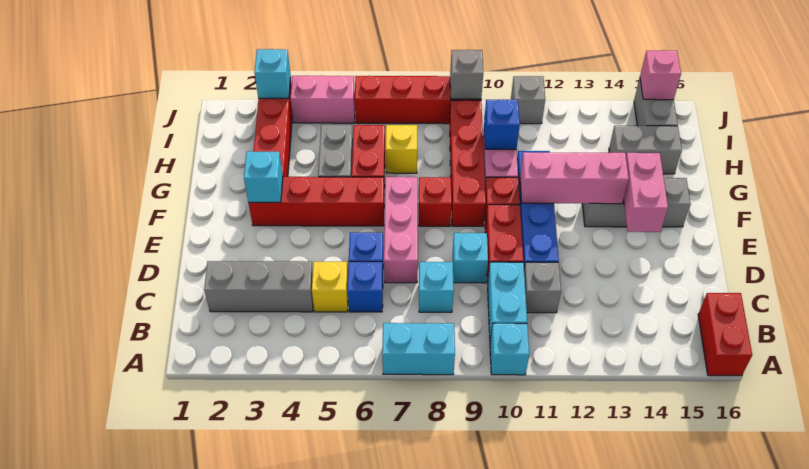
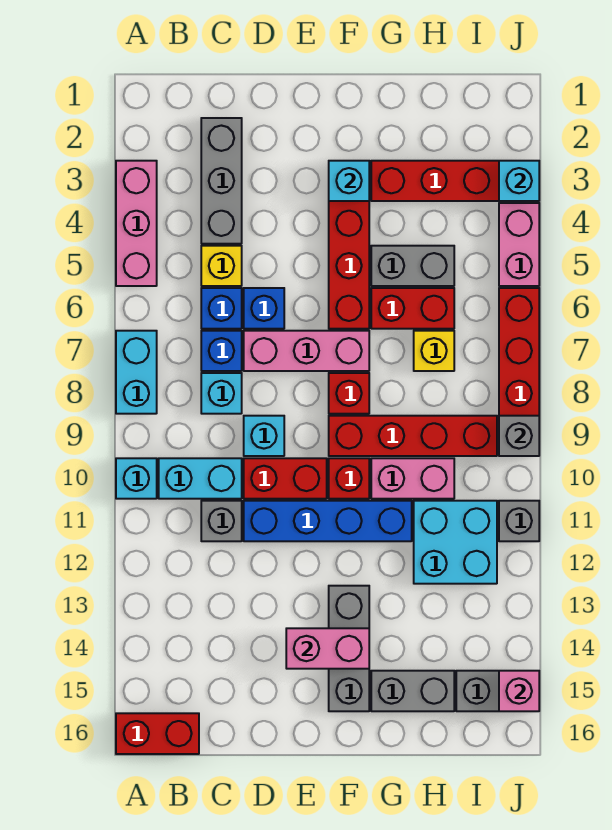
pink brick F11:F13 level 2 -> pink brick A3:A5 level 1
blue brick H10 level 2 -> blue brick C7 level 1
none -> cyan brick H11:I12 level 1
grey brick H14:H15 level 1 -> grey brick G15:H15 level 1

